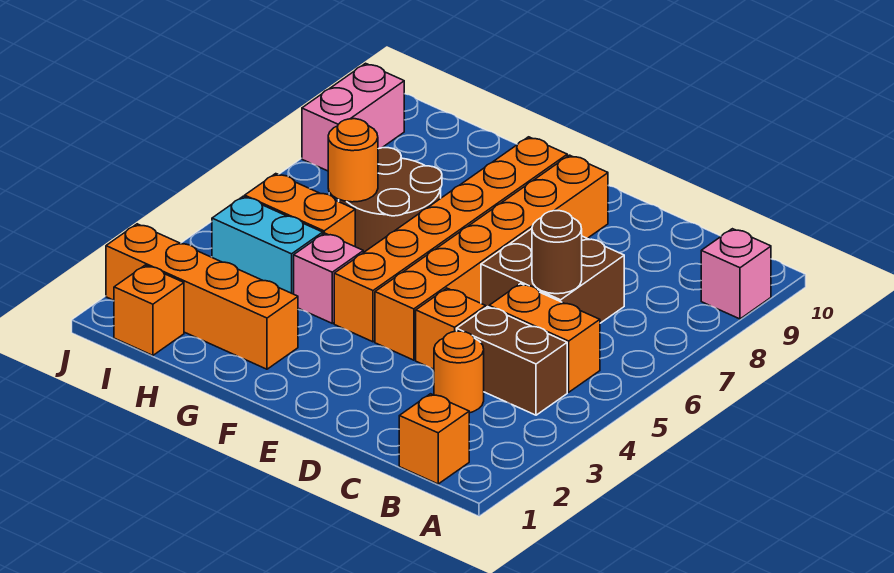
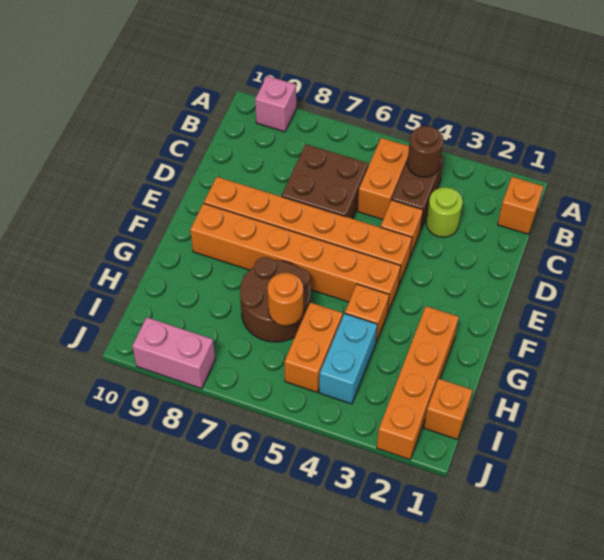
orange round brick C3 level 1 -> lime round brick C3 level 1
brown round brick C6 level 2 -> brown round brick B4 level 2
pink brick G4 level 1 -> orange brick G4 level 1

